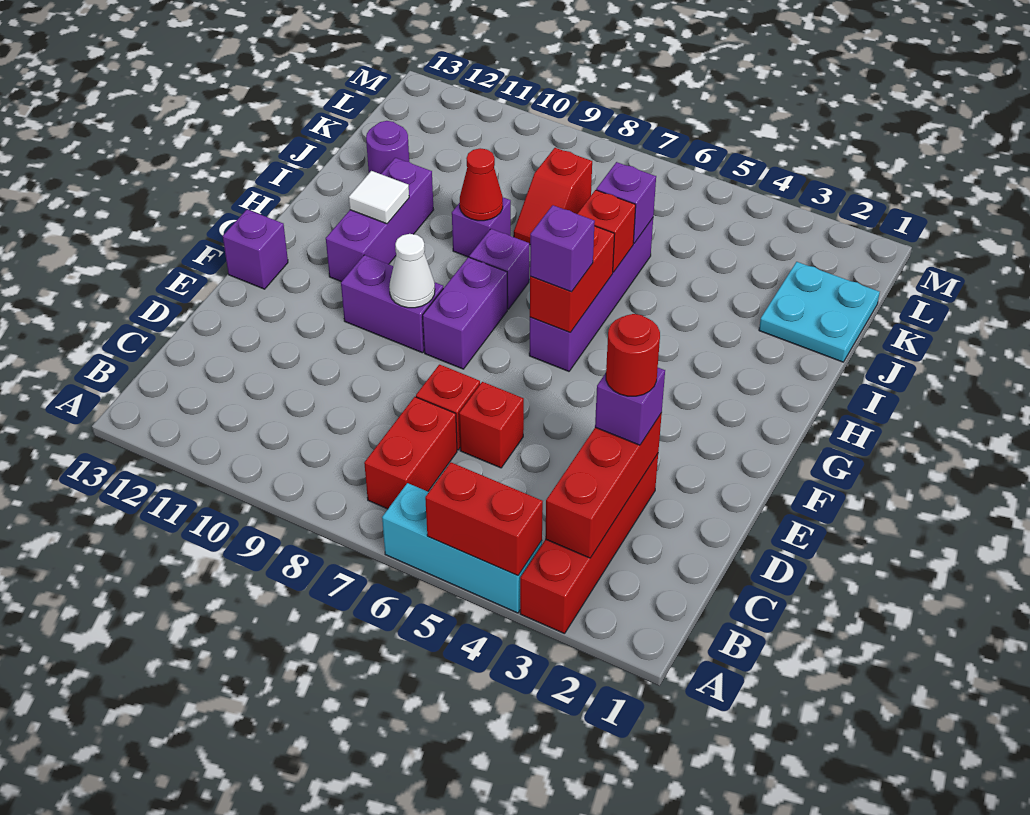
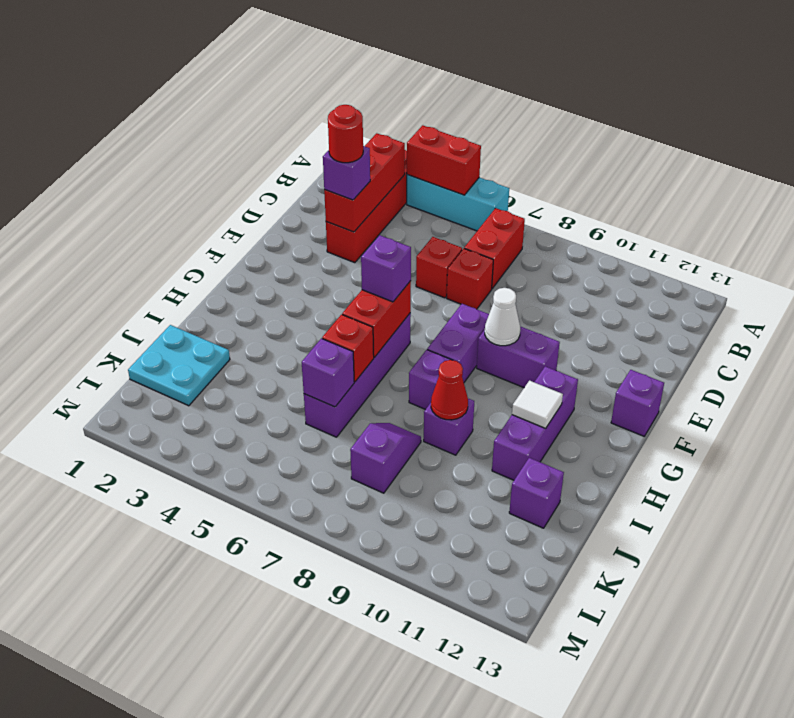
red slope J8:K8 level 1 top K -> purple slope J8:K8 level 1 top K
purple round brick J12 level 1 -> purple brick J12 level 1

